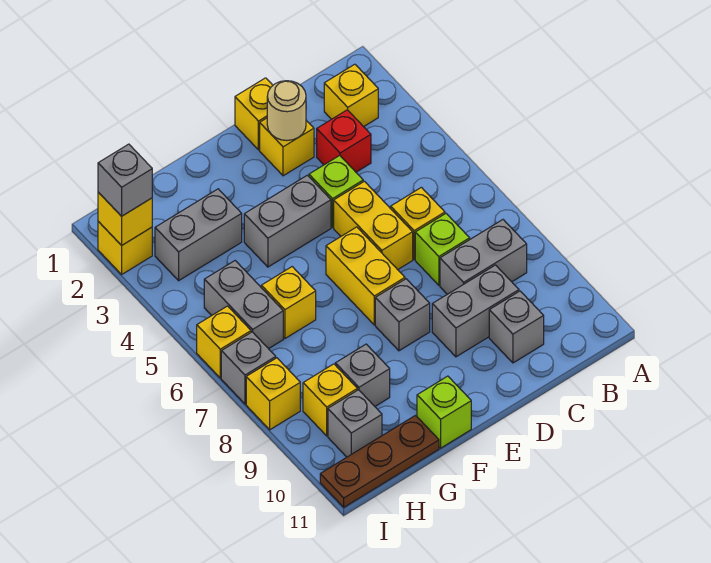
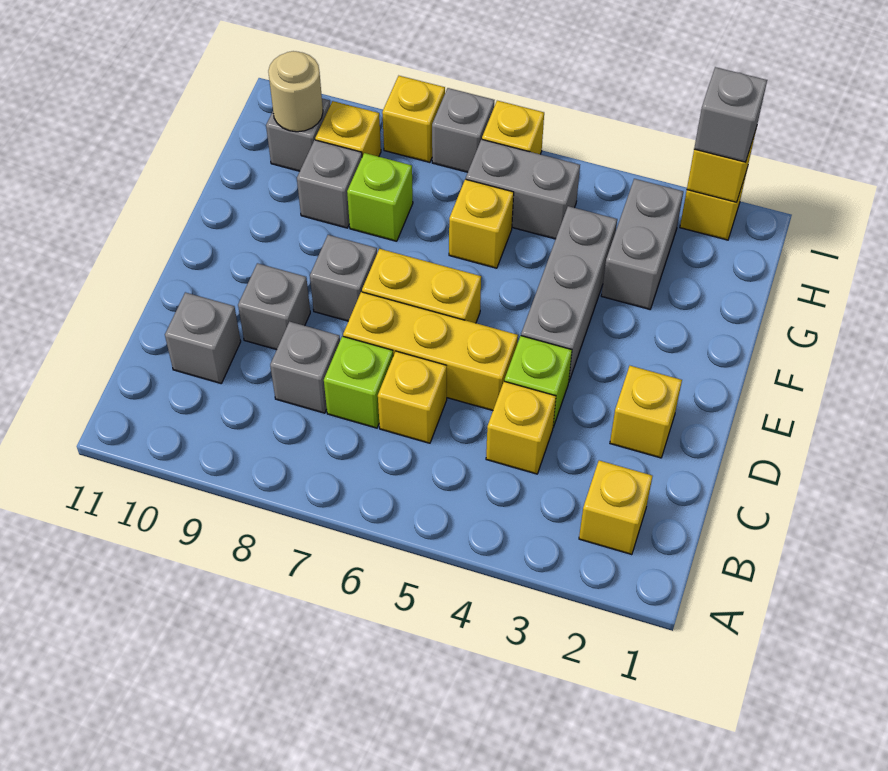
grey brick B8:C8 level 1 -> grey brick C8 level 1
red brick C3 level 1 -> none
grey brick C9:D9 level 1 -> grey brick D9 level 1
yellow brick D1 level 1 -> yellow brick C4 level 1
tan round brick D2 level 2 -> tan round brick H10 level 2
yellow brick D5:D6 level 1 -> yellow brick D5:D7 level 1
grey brick E4:F4 level 1 -> grey brick E4:G4 level 1
lime brick F11 level 1 -> lime brick G8 level 1
brown plate G11:I11 level 1 -> none

